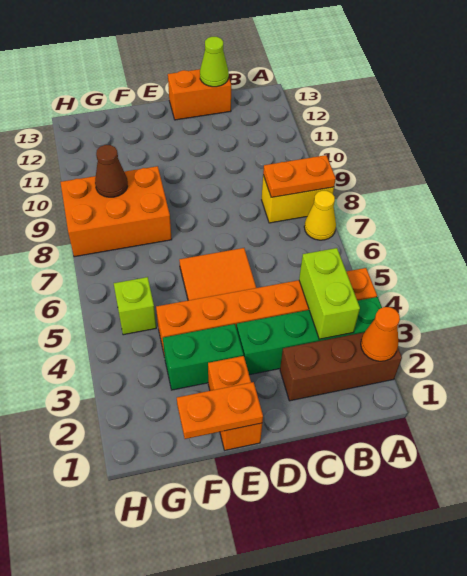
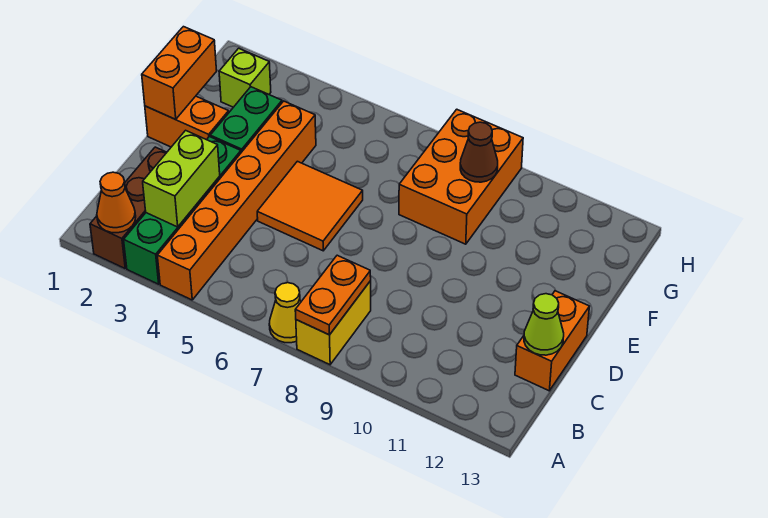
lime brick B3:B4 level 2 -> lime brick B3:C3 level 2
orange plate E1:F1 level 2 -> orange brick E1:F1 level 2
lime brick G5 level 1 -> lime brick G2 level 1

